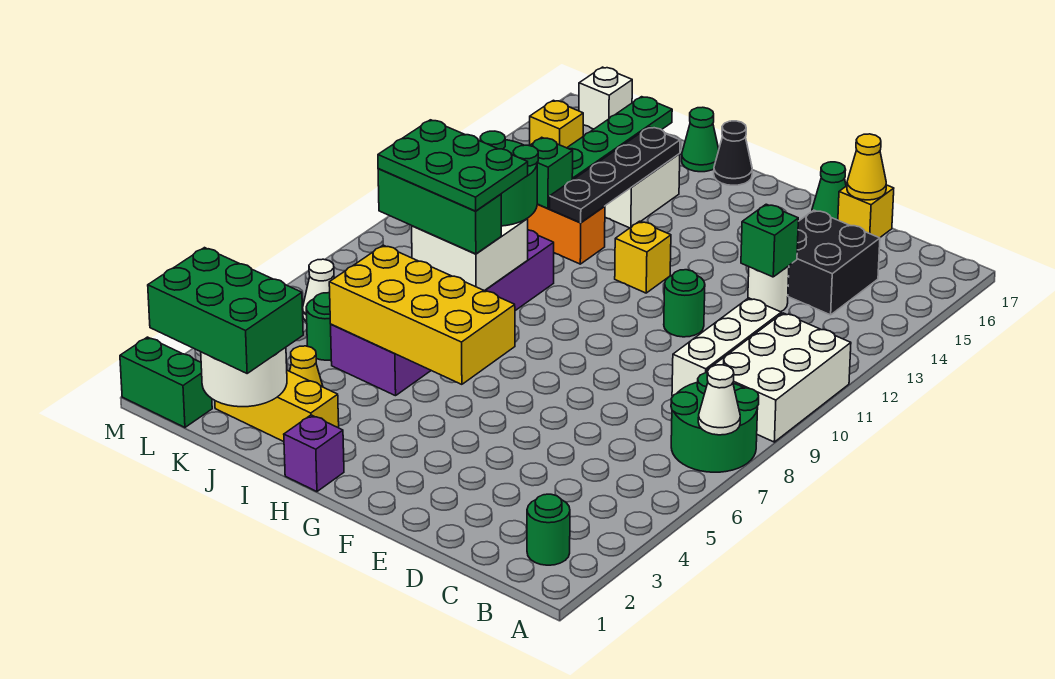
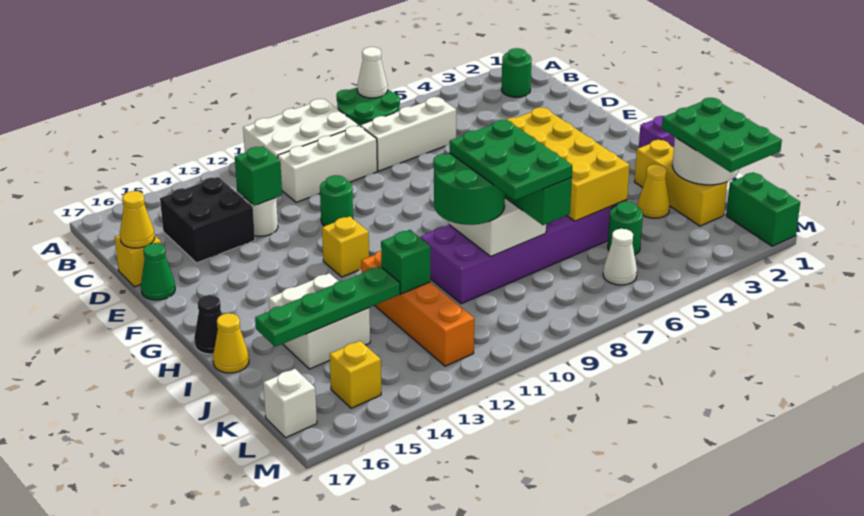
none -> white brick C6:C8 level 1
black plate I12:I15 level 2 -> none
green cone I17 level 1 -> yellow cone I17 level 1
green brick J1:L2 level 3 -> green plate J1:L2 level 3

